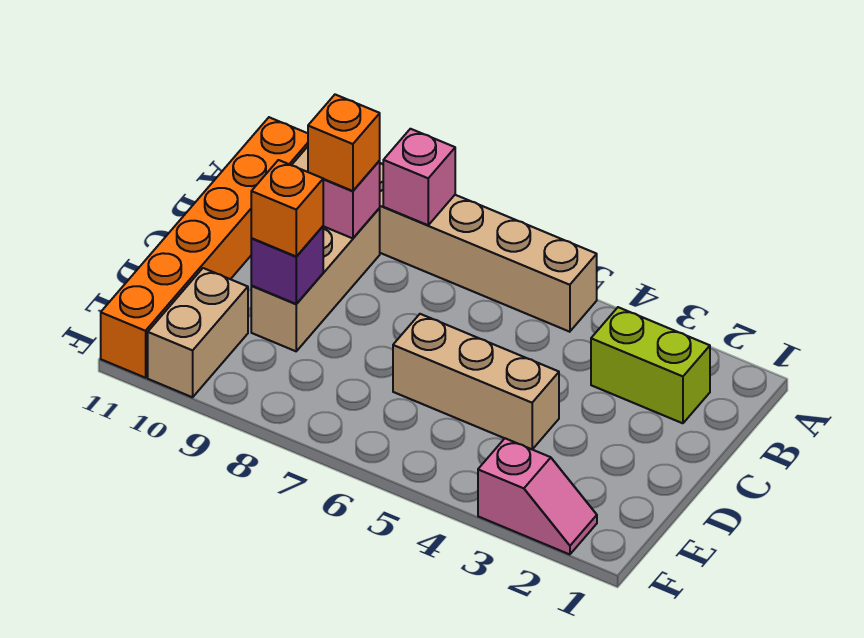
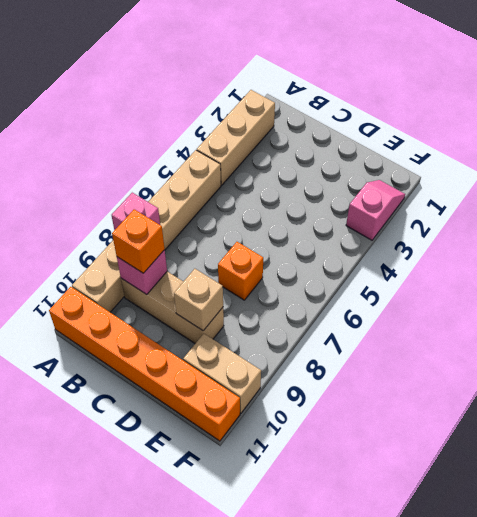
lime brick B2:B3 level 1 -> none
tan brick D4:D6 level 1 -> tan brick A2:A4 level 1
purple brick D9 level 2 -> tan brick D9 level 2
orange brick D9 level 3 -> orange brick D7 level 1

